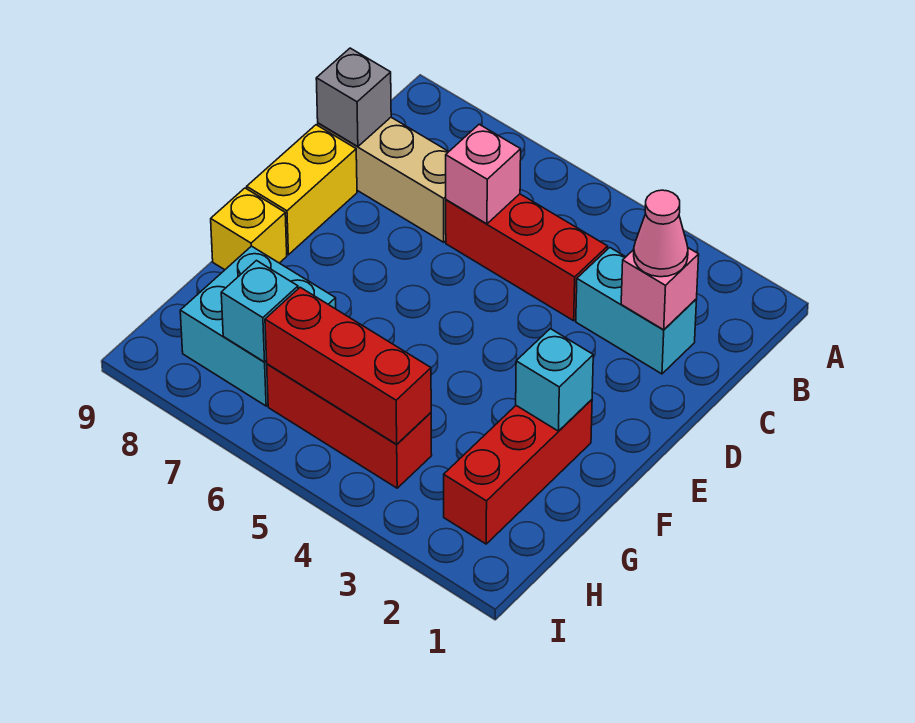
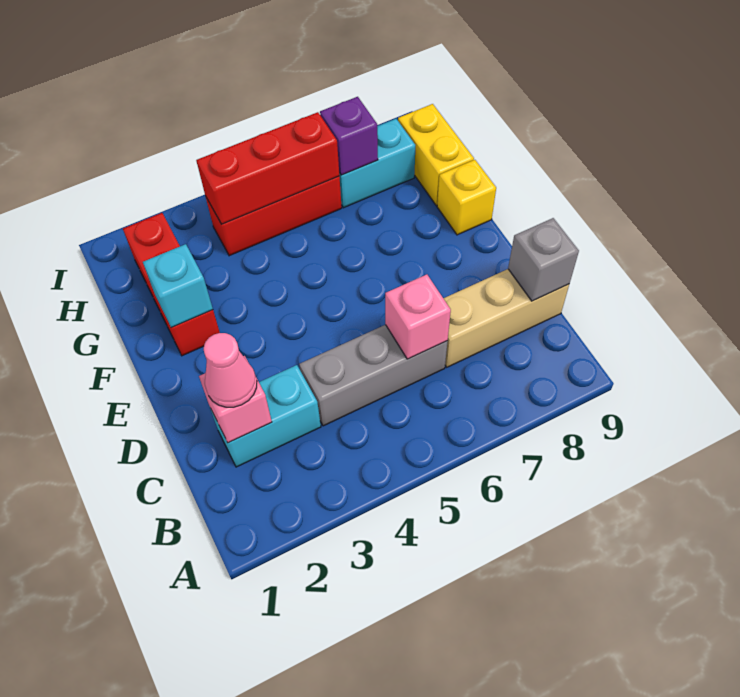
red brick C4:C6 level 1 -> grey brick C4:C6 level 1
yellow brick D9:E9 level 1 -> yellow brick G9:H9 level 1
cyan brick G7:H8 level 1 -> cyan brick H7:H8 level 1
cyan brick H7 level 2 -> purple brick H7 level 2

